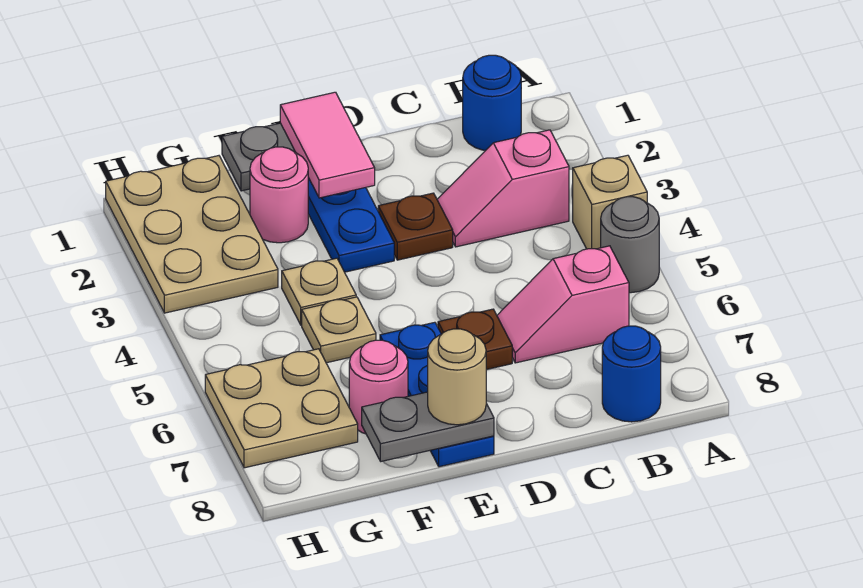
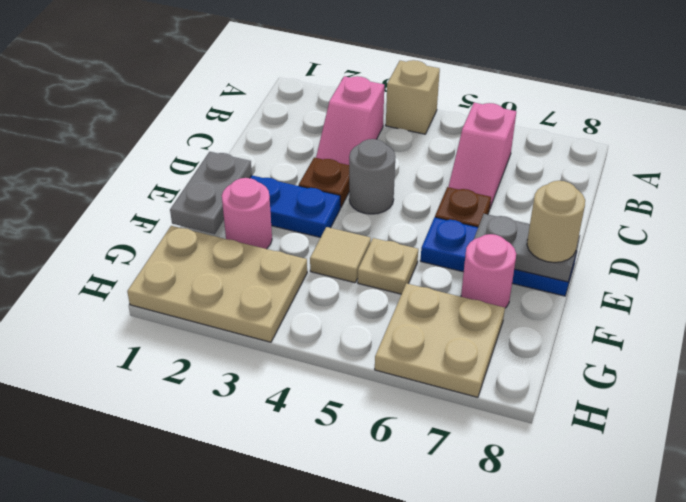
grey round brick A5 level 1 -> grey round brick D4 level 1
blue round brick B1 level 1 -> none
blue round brick B8 level 1 -> none
pink tile E1:E2 level 3 -> none
grey plate E8:F8 level 2 -> grey plate E7:E8 level 2
tan plate F4 level 1 -> tan tile F4 level 1

